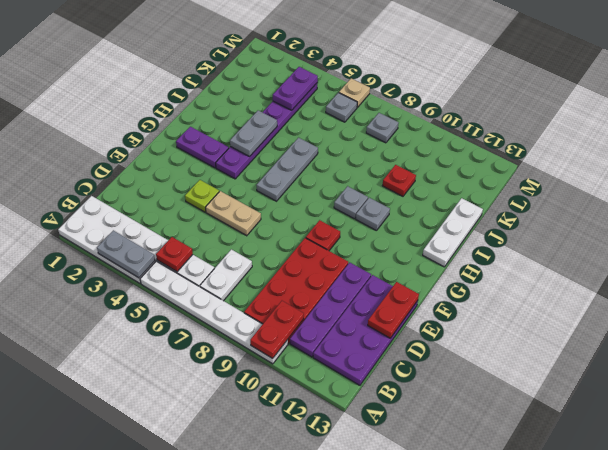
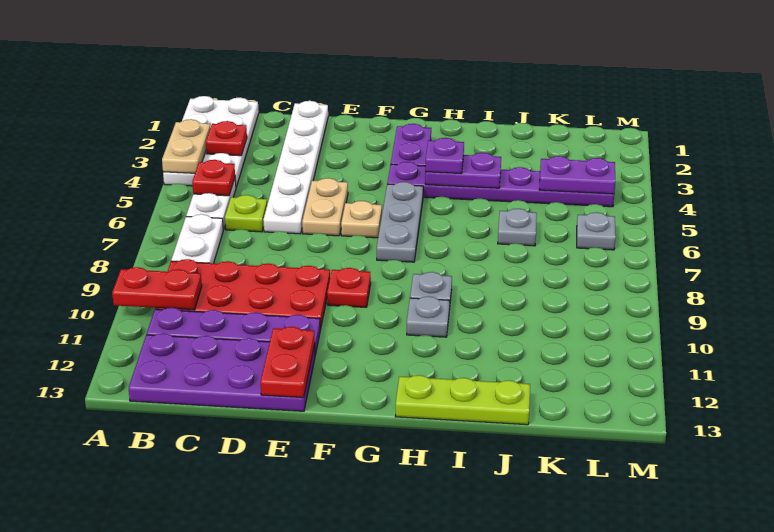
grey plate A3:A4 level 2 -> tan plate A3:A4 level 2
white plate A5:A10 level 1 -> white plate D1:D6 level 1
white plate B7:C7 level 1 -> white plate B7:B8 level 1
red plate D13:E13 level 2 -> red plate E12:E13 level 2
lime plate E4 level 1 -> lime plate C6 level 1
grey plate G6:I6 level 1 -> grey plate G5:G7 level 1
grey plate H4:I4 level 2 -> purple plate H4:I4 level 2
none -> purple plate H4 level 3
white plate H13:J13 level 1 -> lime plate H13:J13 level 1
red plate J10 level 1 -> red plate B3 level 2
grey plate L8 level 1 -> grey plate J6 level 1
tan plate M6 level 1 -> tan plate F6 level 1

